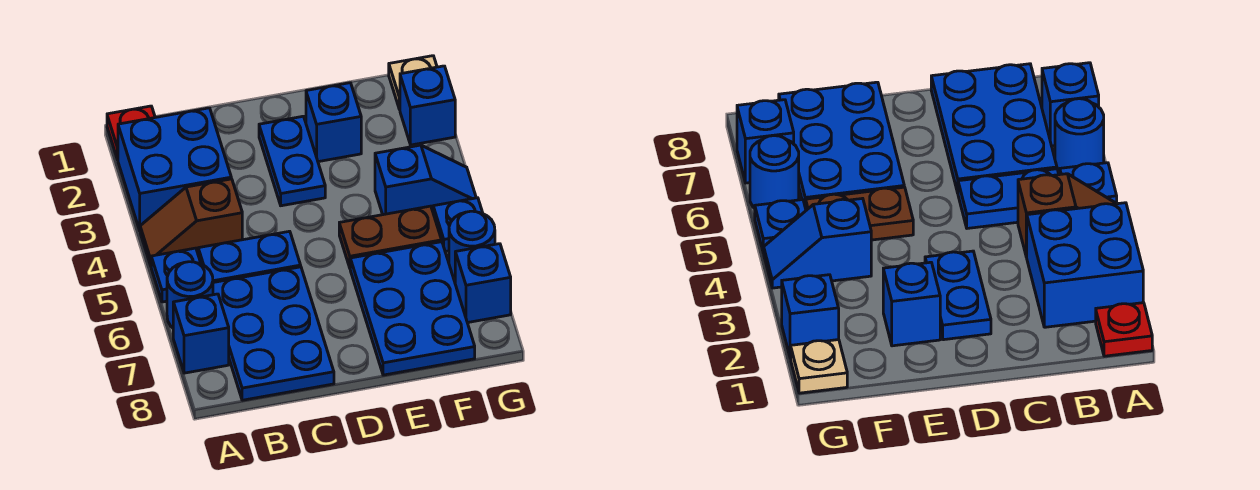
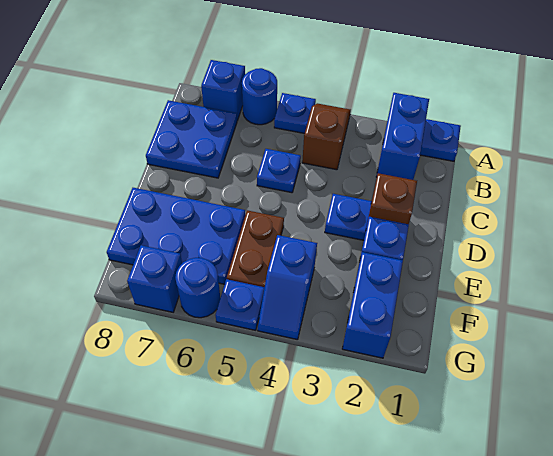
red plate A1 level 1 -> blue plate A1 level 1
blue brick A2:B3 level 1 -> blue brick A2:B2 level 1
blue plate B5:C5 level 1 -> blue plate C5 level 1
blue plate B6:C8 level 1 -> blue plate B7:C8 level 1
none -> brown brick D2 level 2
tan plate G1 level 1 -> none
blue brick G2 level 1 -> blue brick F2:G2 level 1

